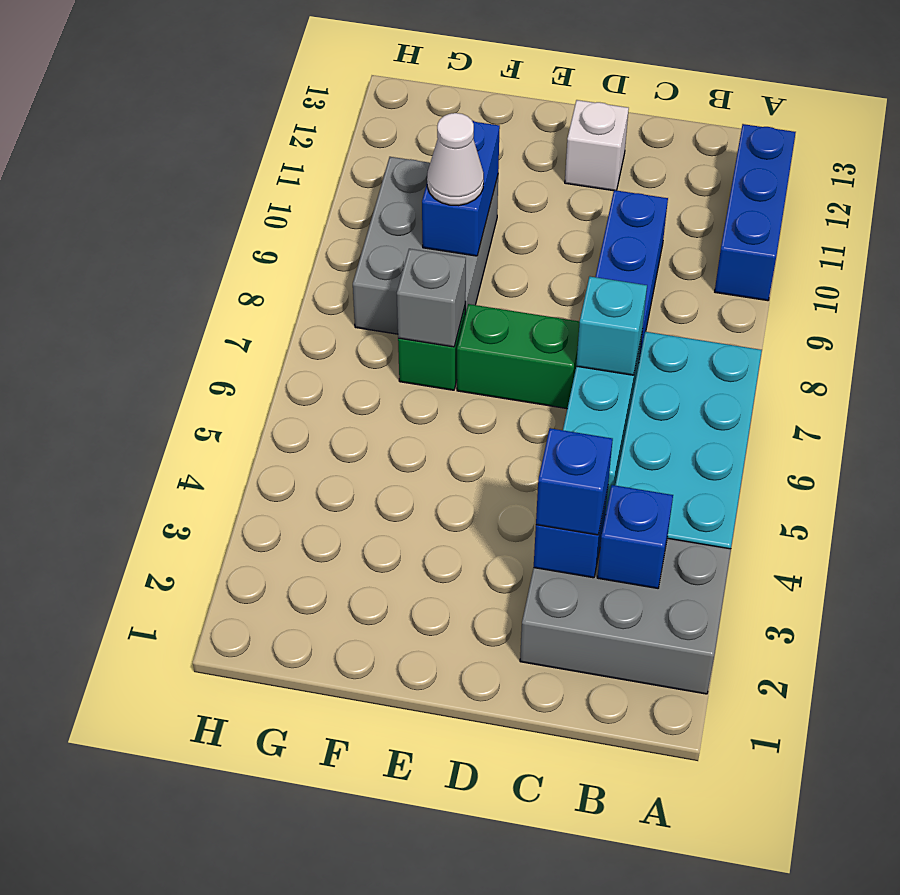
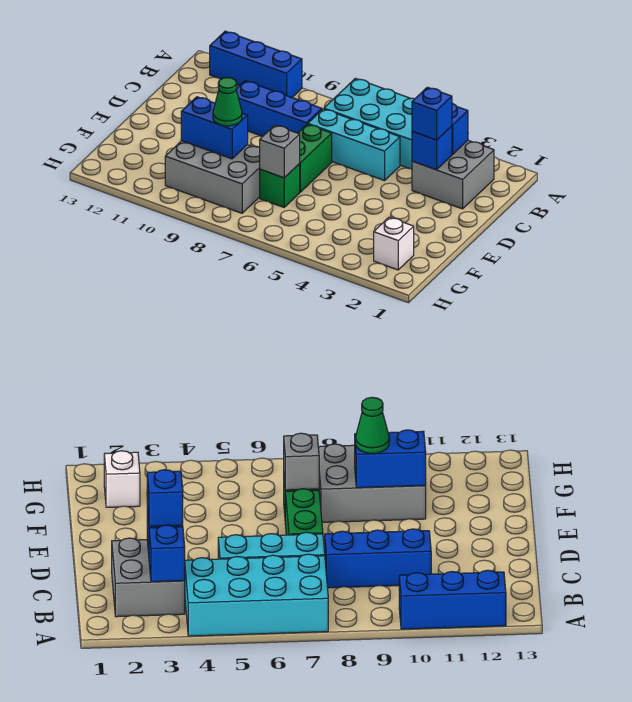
grey brick A2:C3 level 1 -> grey brick B2:C3 level 1
cyan brick C7 level 2 -> none
white brick D12 level 1 -> white brick G2 level 1
white cone F9 level 3 -> green cone F9 level 3

